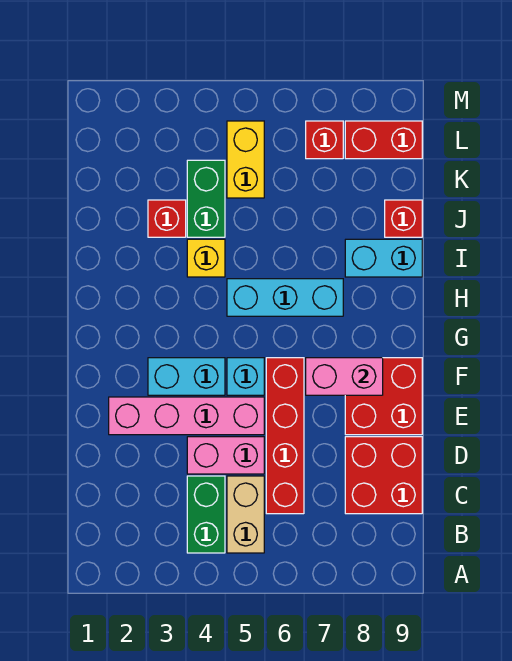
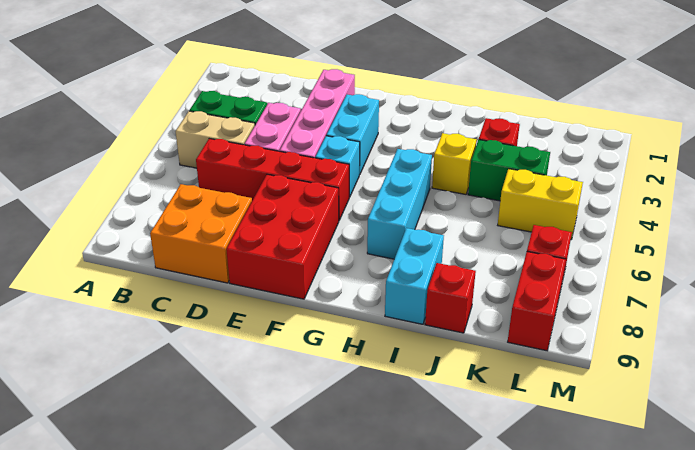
red brick C8:D9 level 1 -> orange brick C8:D9 level 1
red brick E8:F9 level 1 -> red brick E7:F9 level 1
pink brick F7:F8 level 2 -> none

